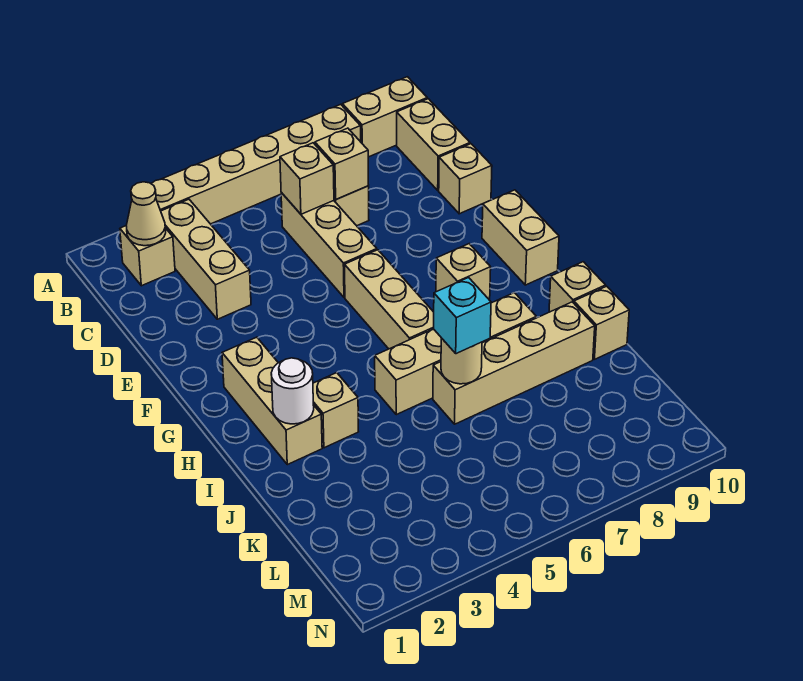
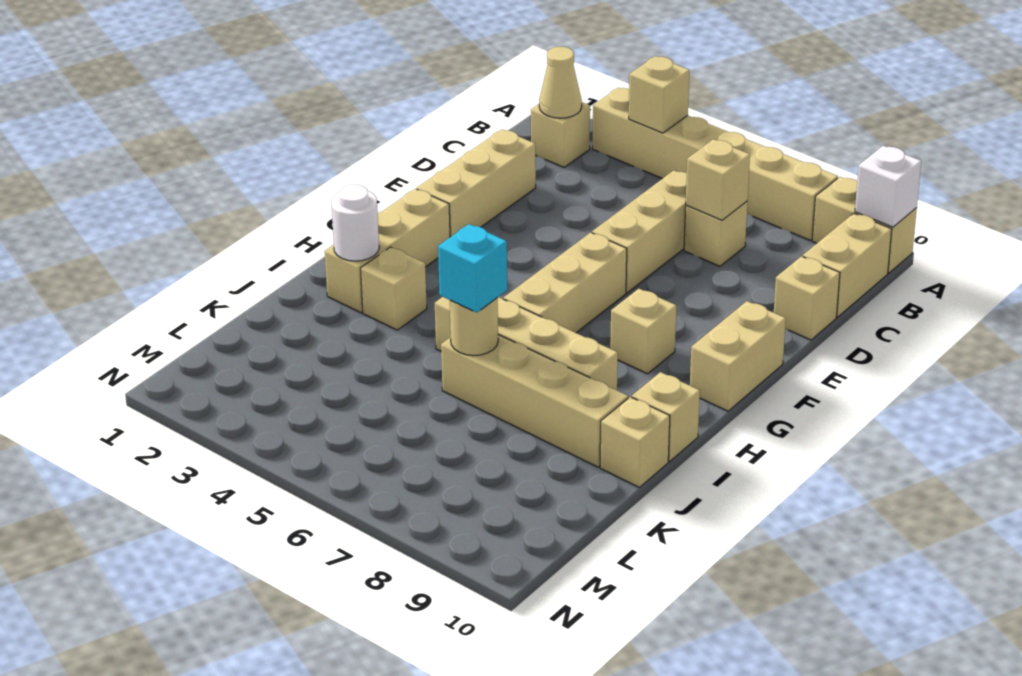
none -> white brick A10 level 2
tan brick B3:D3 level 1 -> tan brick D2:F2 level 1
tan brick C6 level 2 -> tan brick A4 level 2

